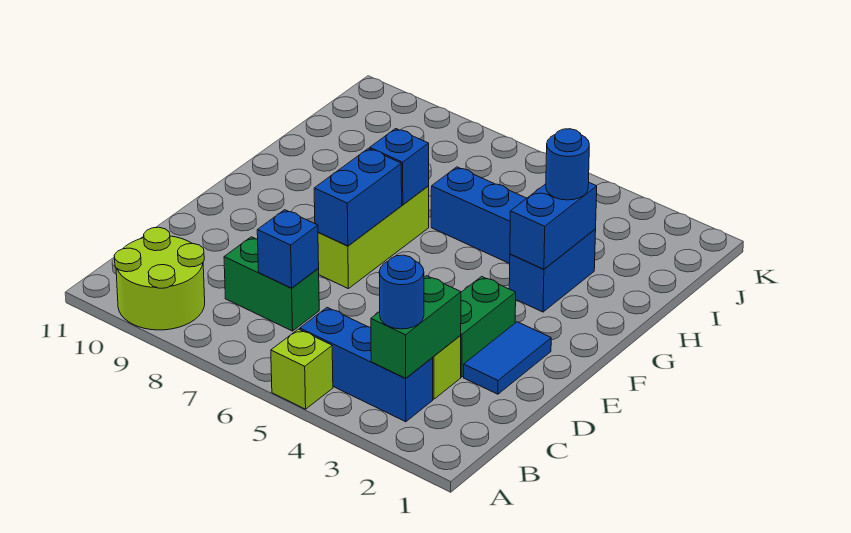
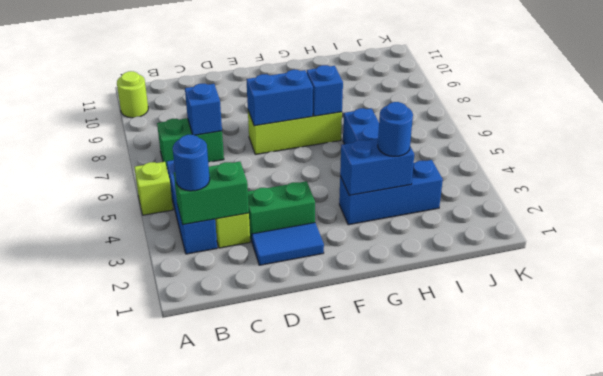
lime round brick A9:B10 level 1 -> lime round brick A10 level 1
green brick C7:C8 level 1 -> green brick B7:C7 level 1
blue brick G3:H3 level 1 -> blue brick G3:I3 level 1

